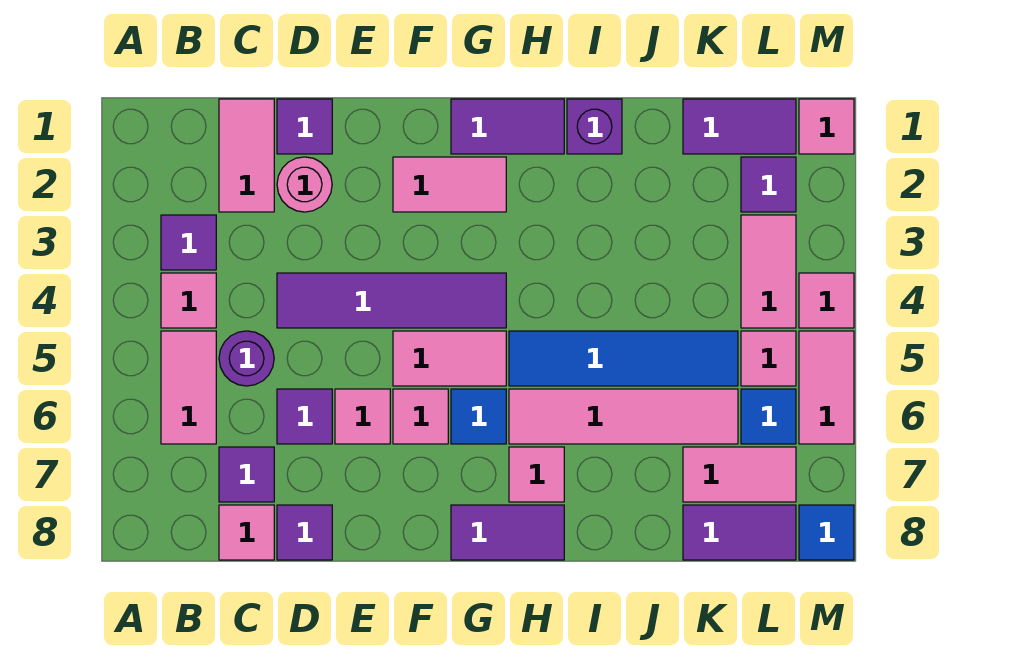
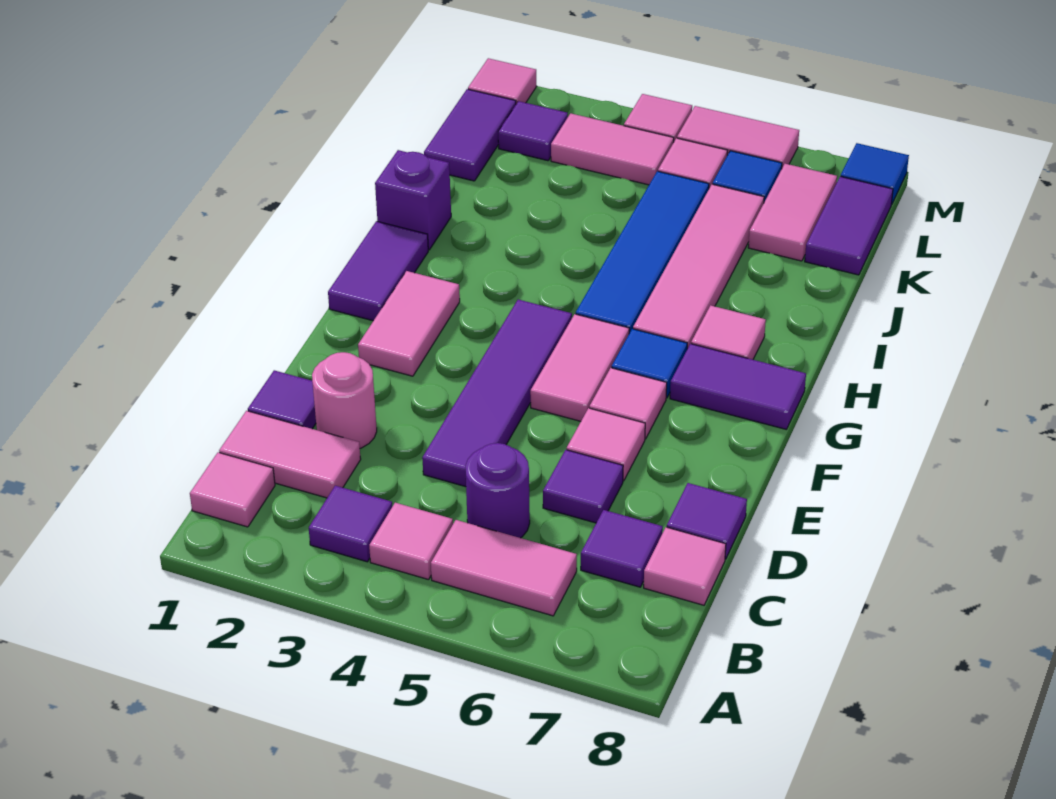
none -> pink tile B1 level 1
purple tile G8:H8 level 1 -> purple tile G7:G8 level 1

